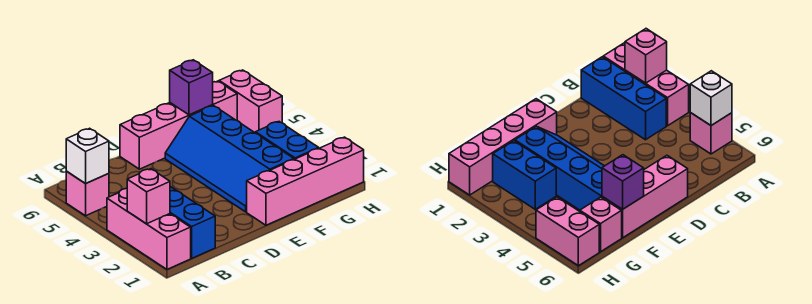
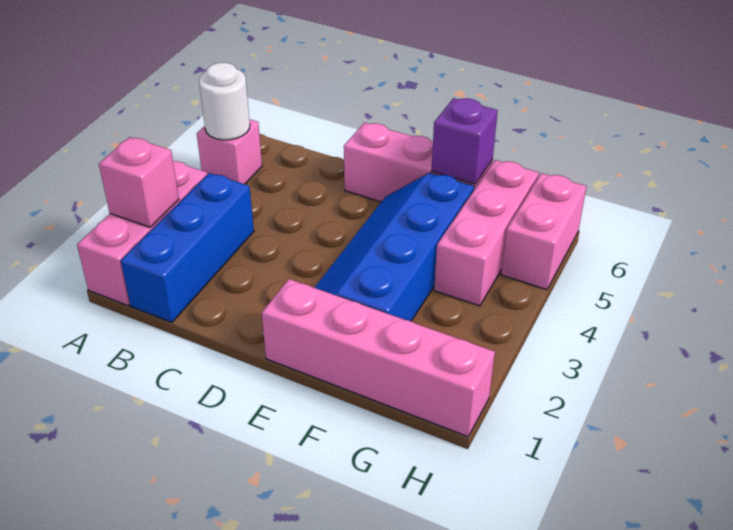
white brick A5 level 2 -> white round brick A5 level 2
blue brick G2:G3 level 1 -> none
pink brick G6 level 1 -> pink brick G4:G6 level 1

